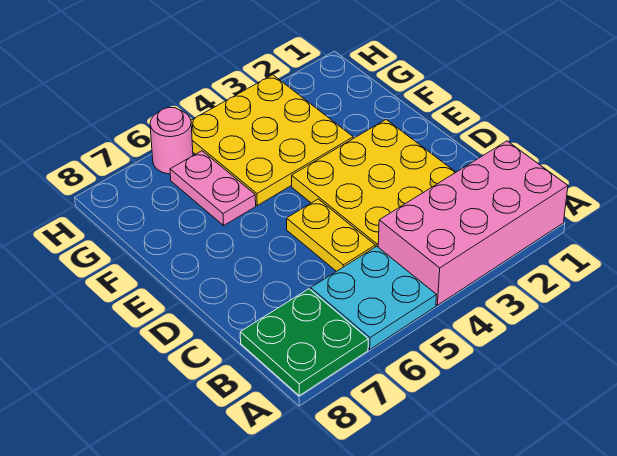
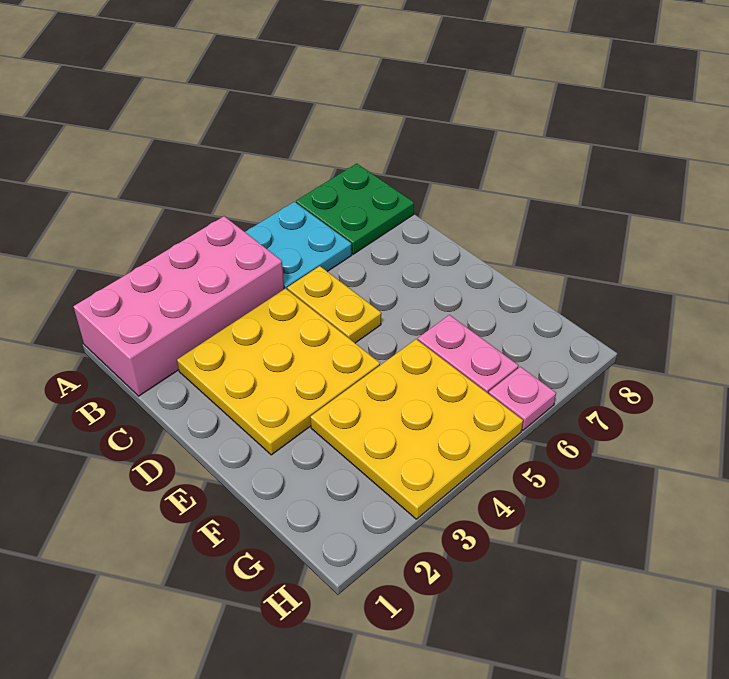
pink round brick H6 level 1 -> pink plate H6 level 1

